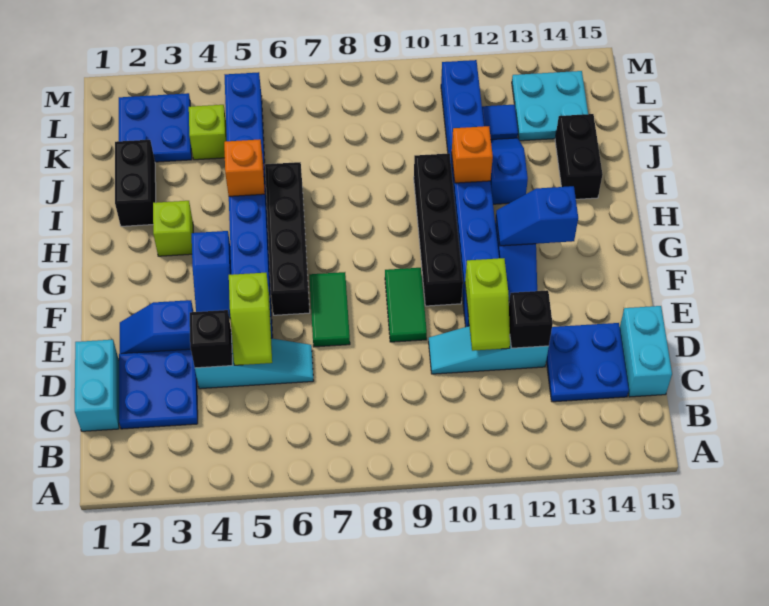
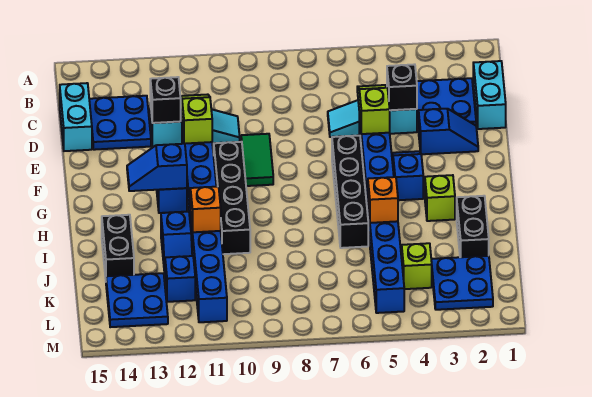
green tile E7:F7 level 1 -> none
blue slope G12:G13 level 2 top 13 -> blue slope G12:G13 level 2 top 12
blue tile K12 level 1 -> blue brick K12 level 1
cyan plate K13:L14 level 1 -> blue plate K13:L14 level 1

